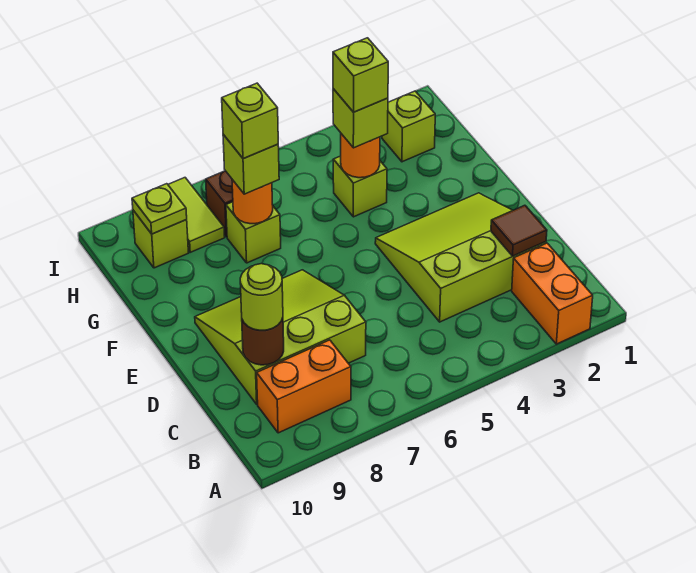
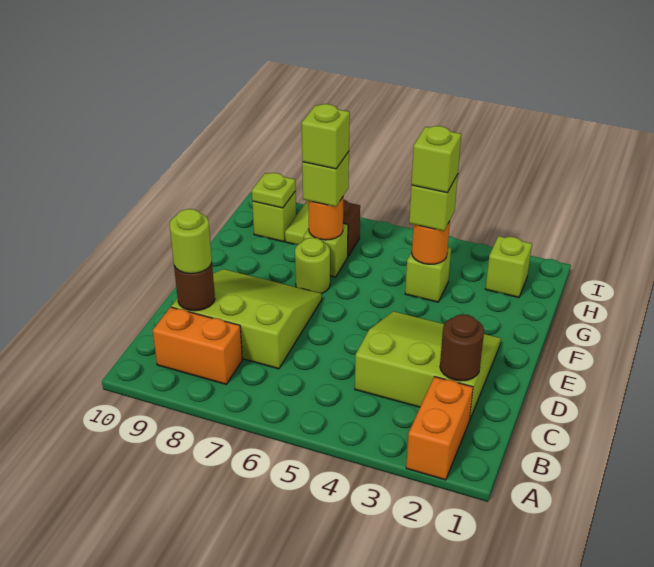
brown tile C2 level 2 -> brown round brick C2 level 2
none -> lime round brick F7 level 1

